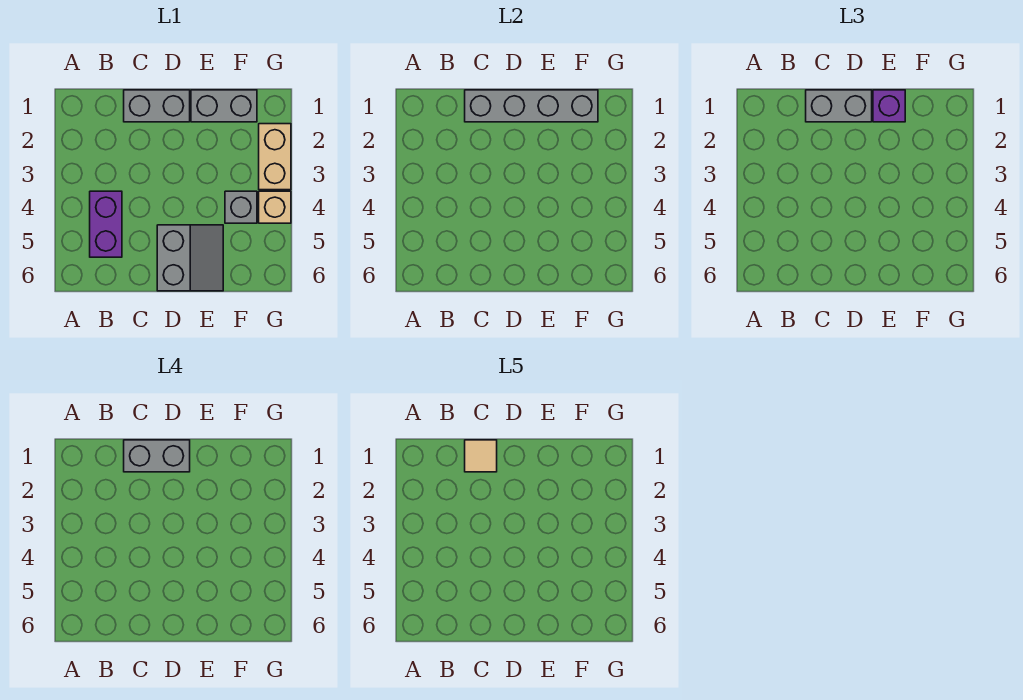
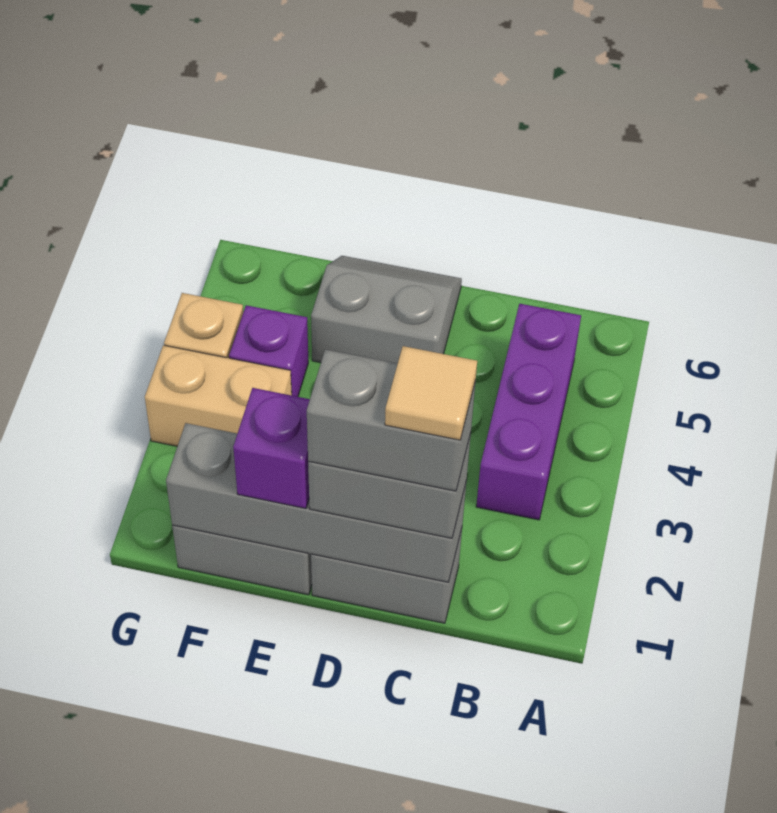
purple brick B4:B5 level 1 -> purple brick B3:B5 level 1
grey slope D5:E6 level 1 top D -> grey slope D5:E6 level 1 top 5
grey brick F4 level 1 -> purple brick F4 level 1
tan brick G2:G3 level 1 -> tan brick F3:G3 level 1

